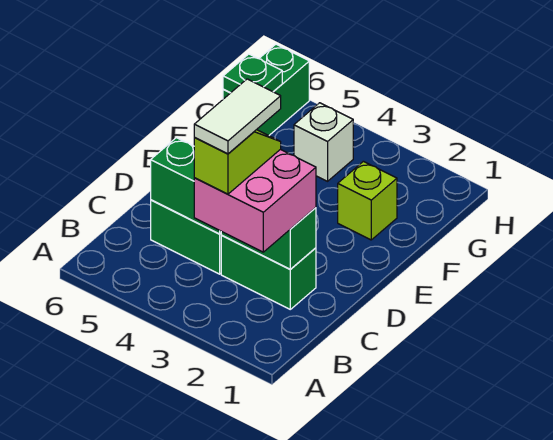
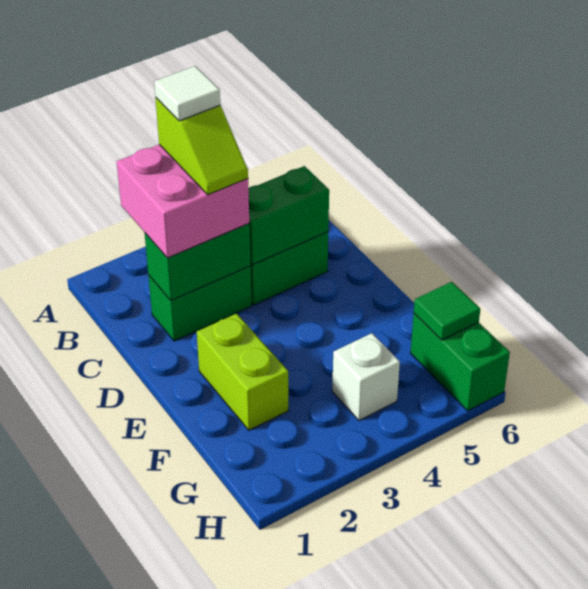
white tile B3:C3 level 5 -> white tile B3 level 5
lime brick F2 level 1 -> lime brick E2:F2 level 1
green plate G6 level 2 -> green tile G6 level 2

